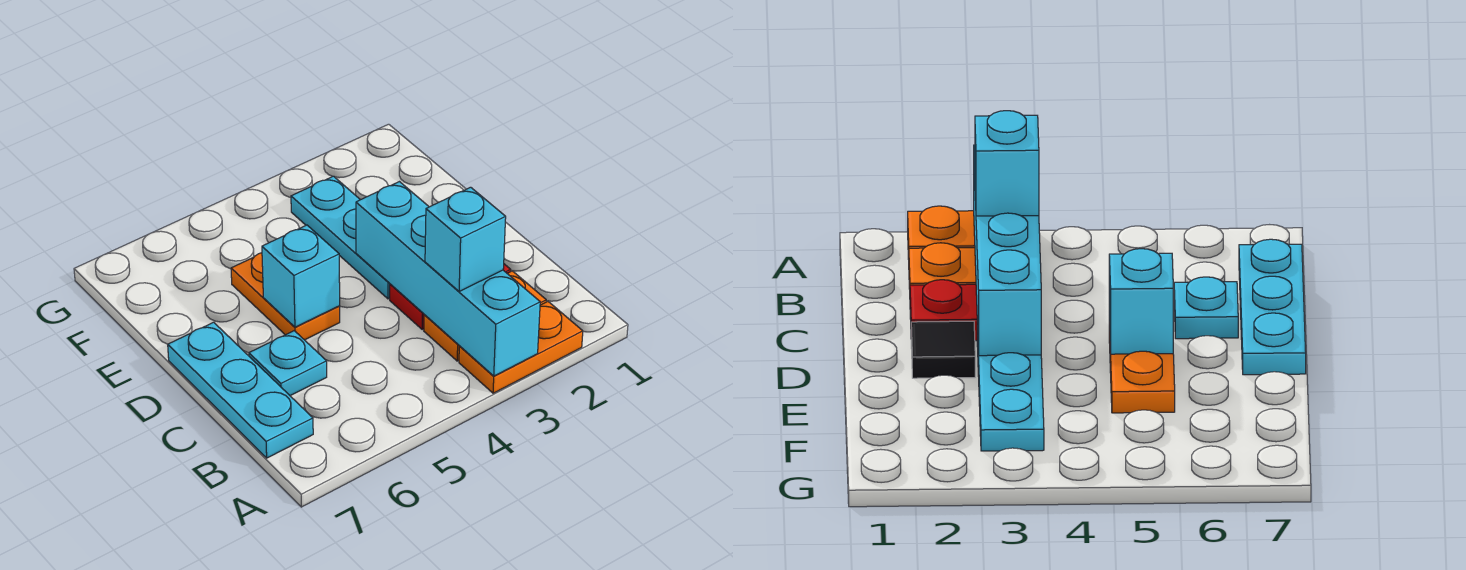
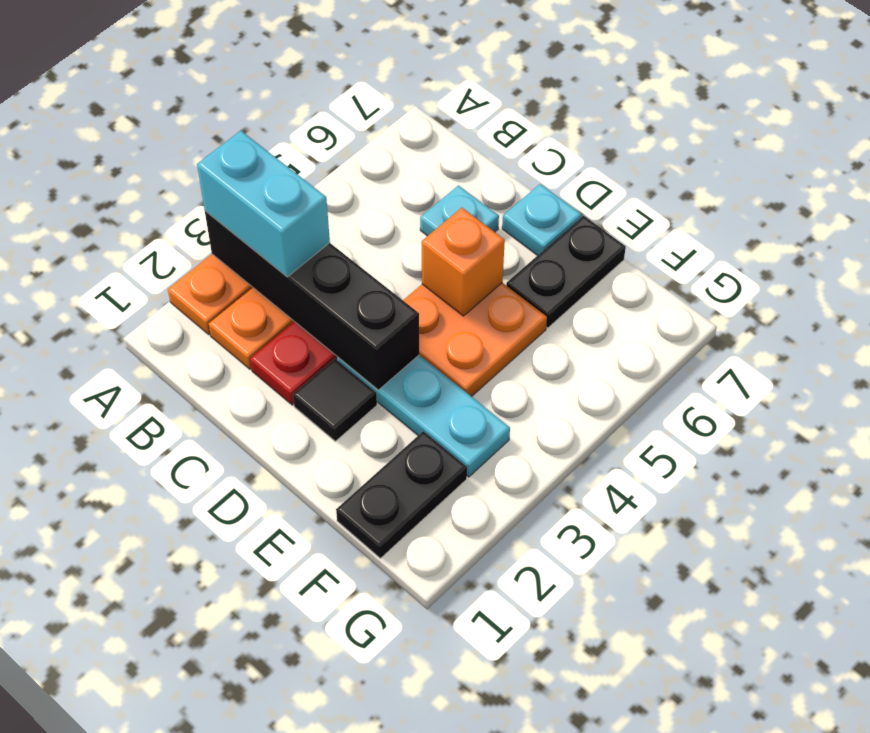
cyan brick A3:D3 level 2 -> black brick A3:D3 level 2
cyan brick B3 level 3 -> cyan brick A3:B3 level 3
cyan plate B7:D7 level 1 -> cyan plate D7 level 1
orange plate D5:E5 level 1 -> orange plate D4:E5 level 1
cyan brick D5 level 2 -> orange brick D5 level 2
none -> black plate E6:E7 level 1
none -> black plate F1:F2 level 1

